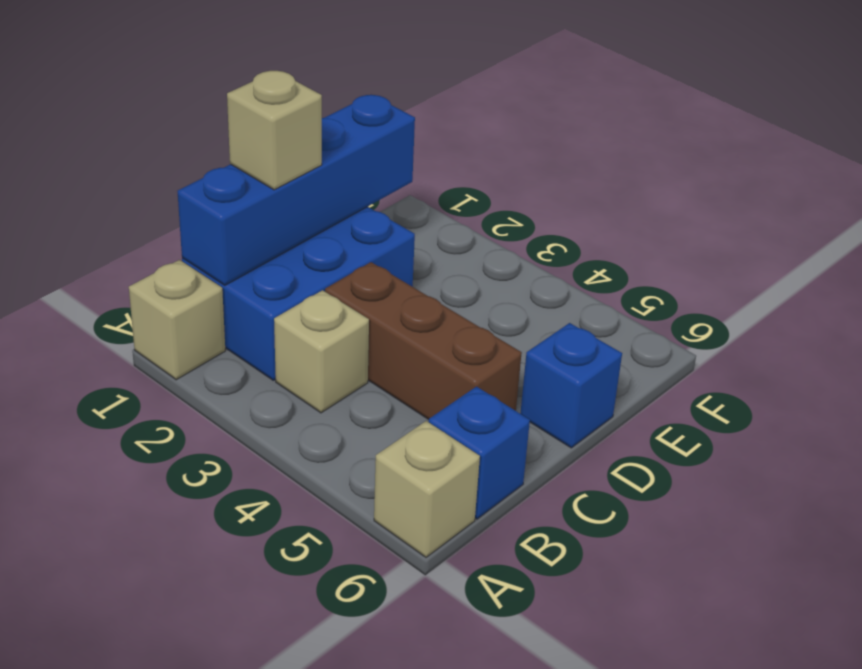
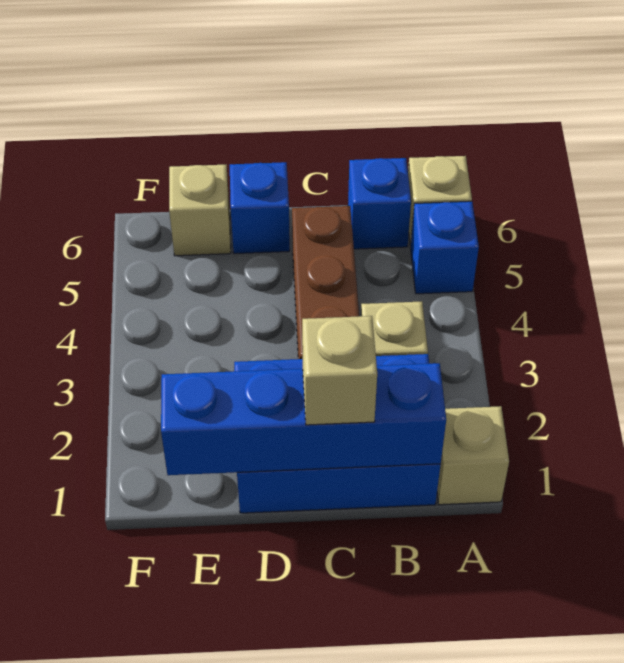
none -> blue brick A5 level 1
none -> tan brick E6 level 1

